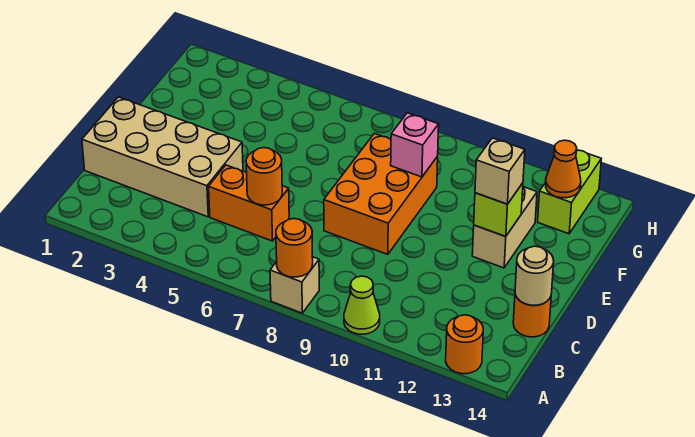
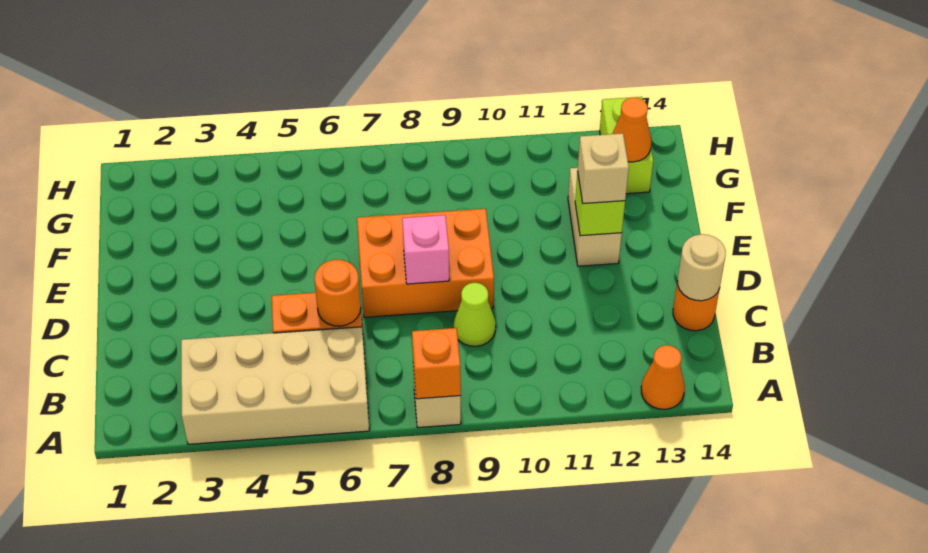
orange round brick A8 level 2 -> orange brick A8 level 2
lime cone A10 level 1 -> lime cone C9 level 1
orange round brick A13 level 1 -> orange cone A13 level 1
tan brick C1:D4 level 1 -> tan brick A3:B6 level 1
orange brick D8:F9 level 1 -> orange brick D7:E9 level 1
pink brick F9 level 2 -> pink brick D8 level 2

